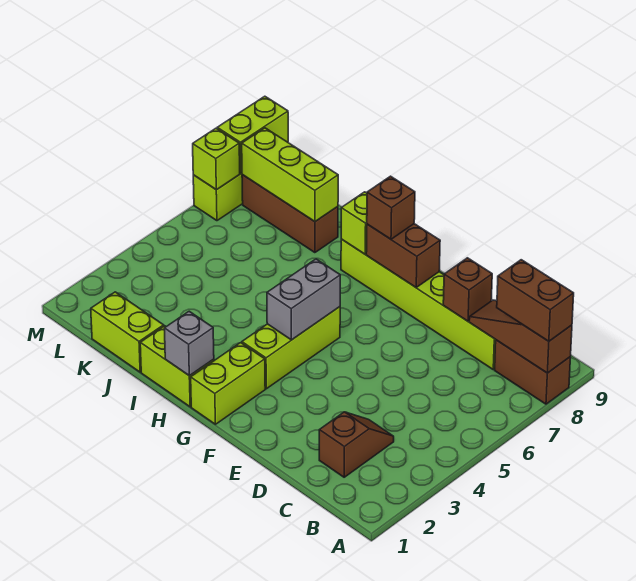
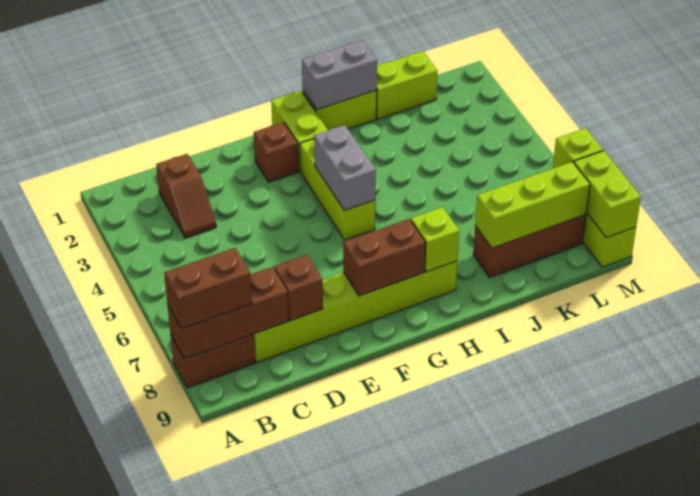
brown slope A8:C8 level 2 top A -> brown brick A8:C8 level 2
brown brick G8 level 3 -> brown brick F2 level 1
grey brick H1 level 2 -> grey brick H1:I1 level 2

